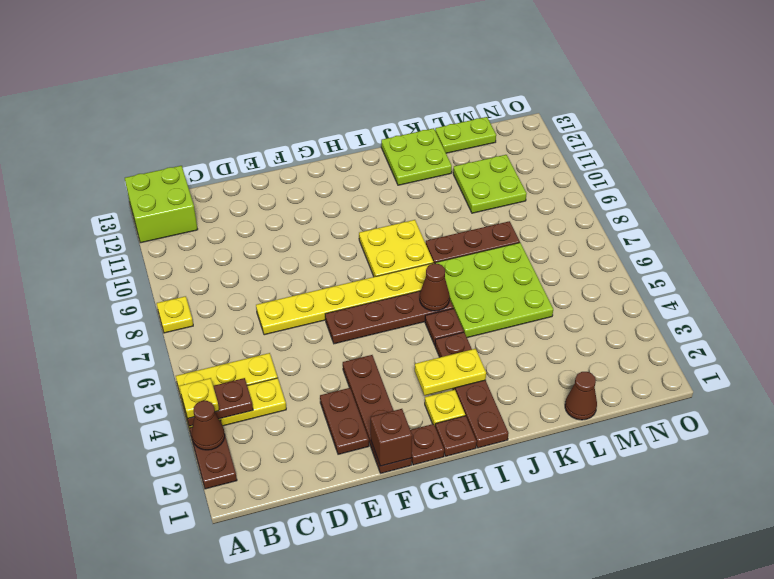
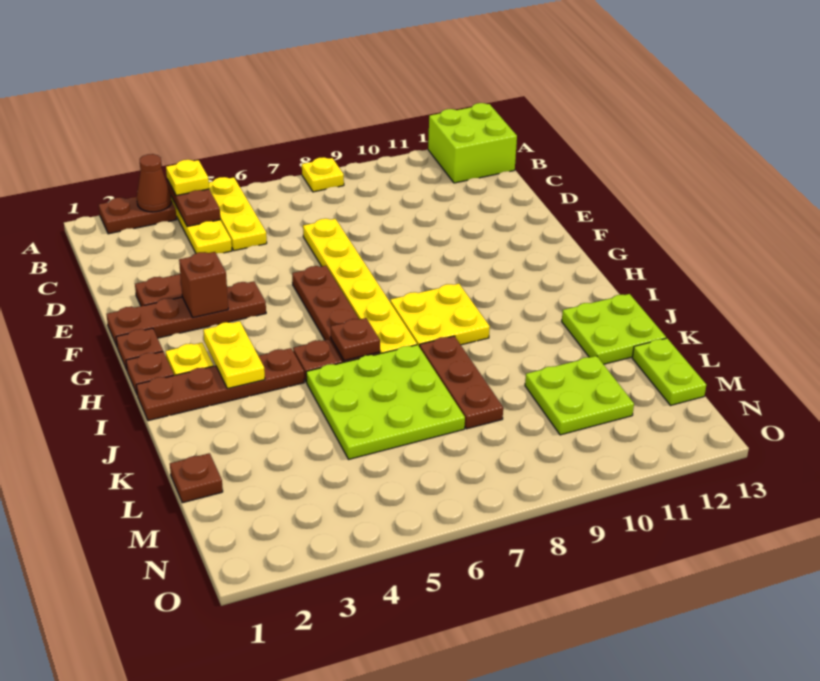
brown brick F1 level 2 -> brown brick F3 level 2
brown cone I6 level 2 -> brown plate I6 level 2
brown cone L1 level 1 -> brown plate L1 level 1

